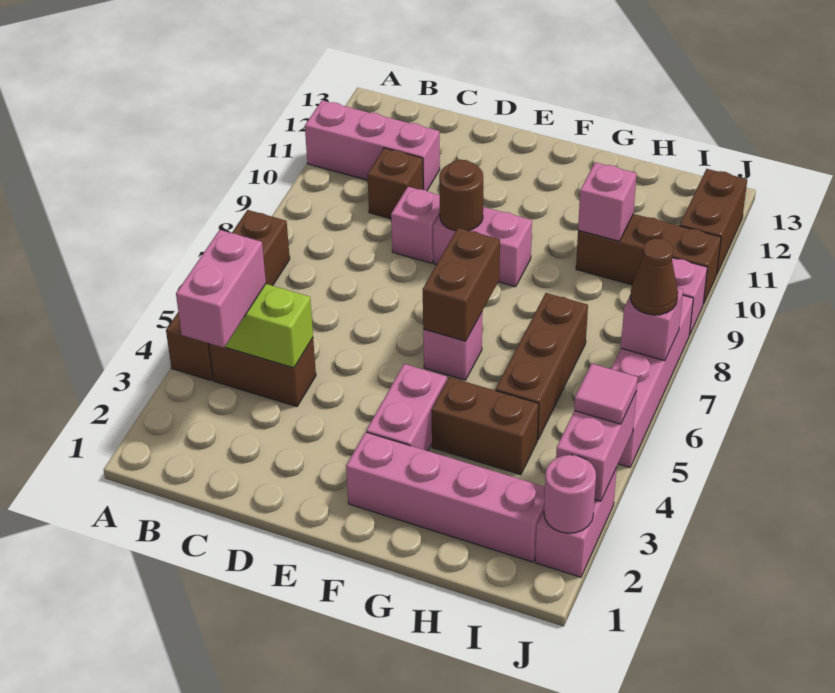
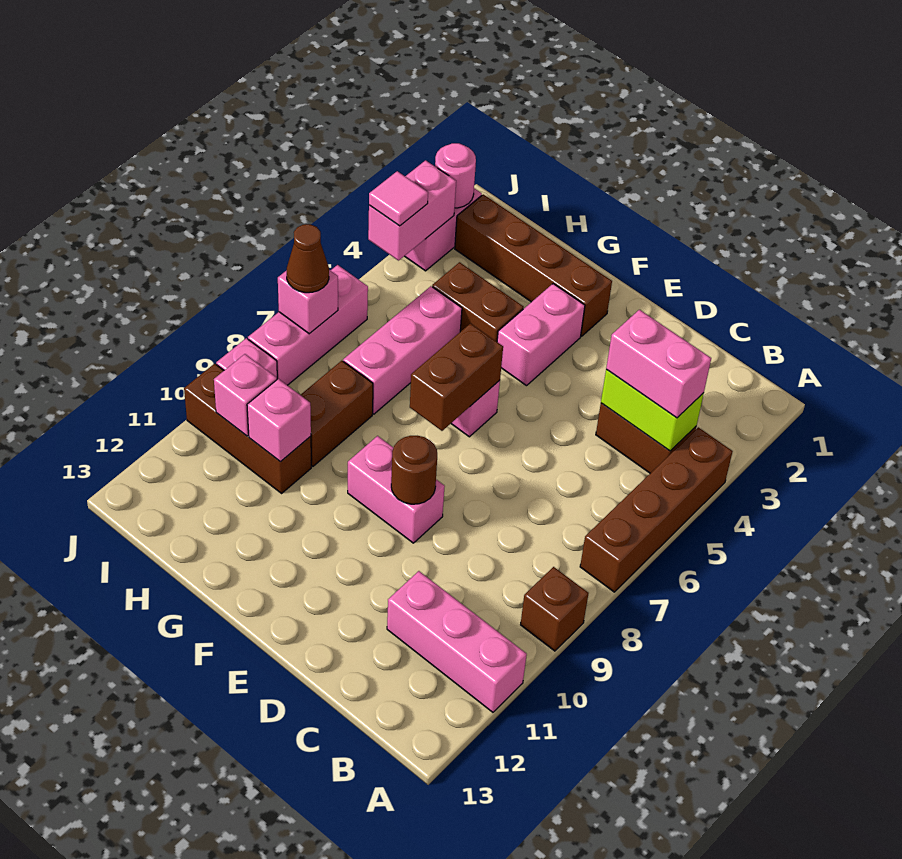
pink brick B3:B4 level 3 -> pink brick B4:C4 level 3
brown brick C10 level 1 -> brown brick A9 level 1
pink brick D9 level 1 -> pink brick I10 level 2
pink brick F2:I2 level 1 -> brown brick F2:I2 level 1
brown brick H5:H7 level 1 -> pink brick H5:H7 level 1
pink brick J5:J8 level 1 -> pink brick J6:J8 level 1
brown brick J11:J12 level 1 -> brown brick H8:H9 level 1

